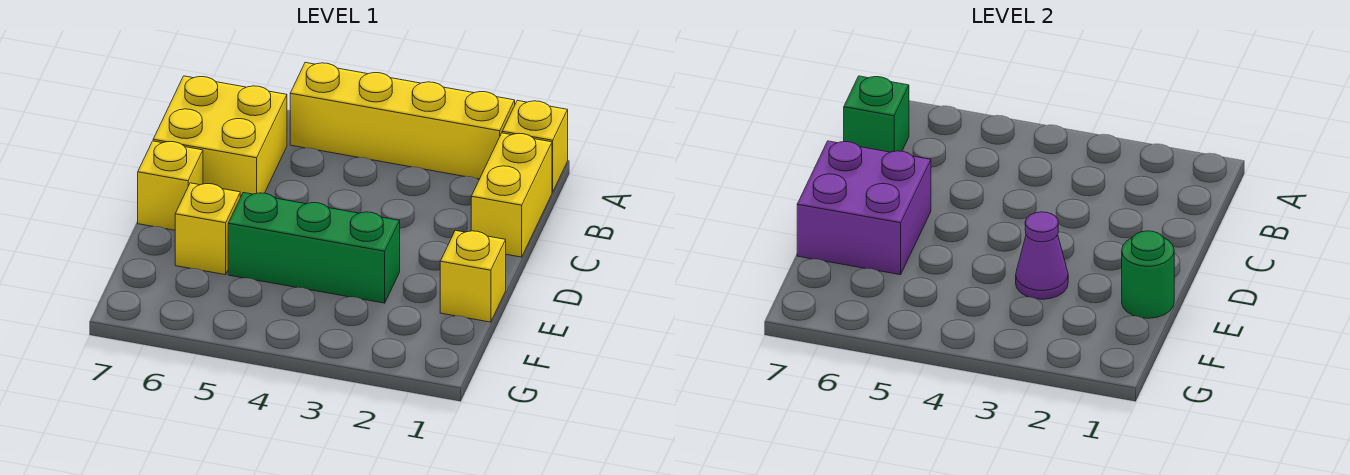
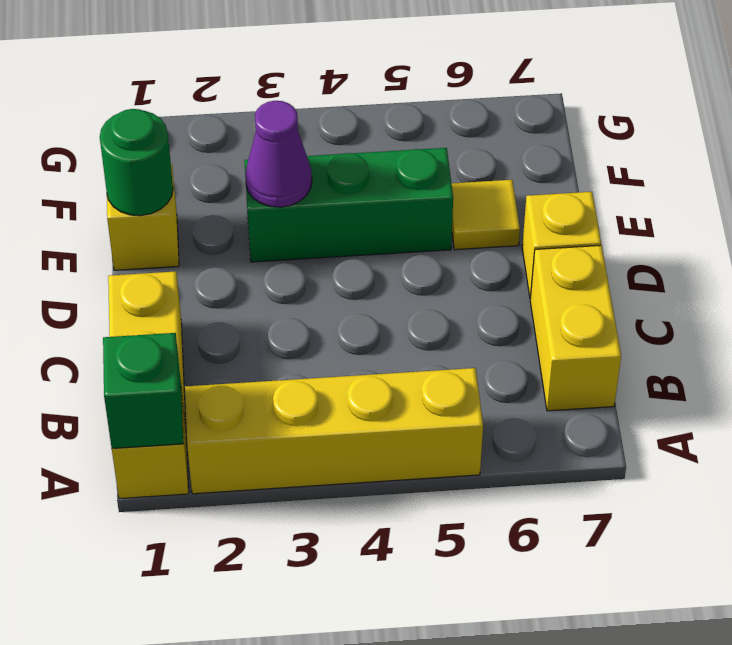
yellow brick B6:C7 level 1 -> yellow brick B7:C7 level 1
green brick B7 level 2 -> green brick A1 level 2
purple brick D6:E7 level 2 -> none
yellow brick E6 level 1 -> yellow tile E6 level 1

